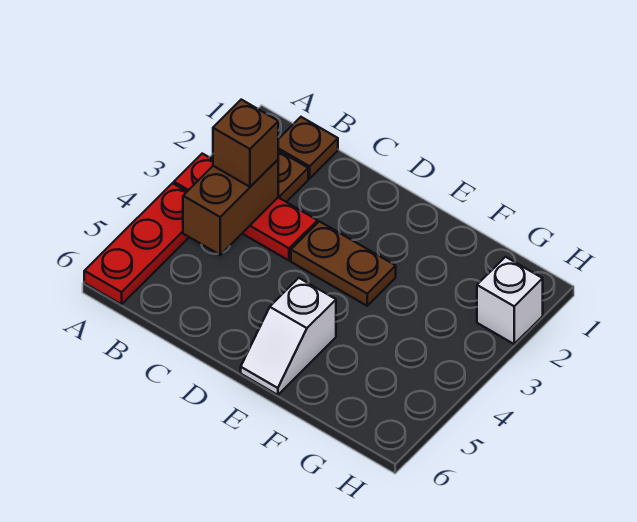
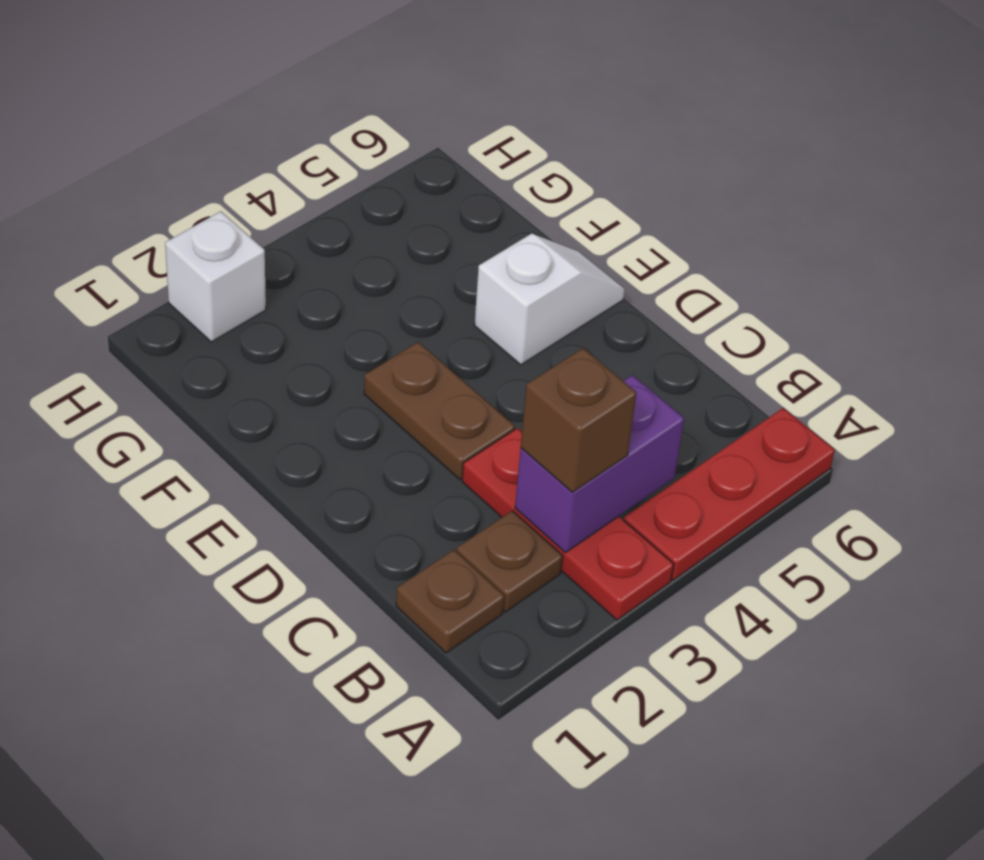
brown brick B3:B4 level 2 -> purple brick B3:B4 level 2

